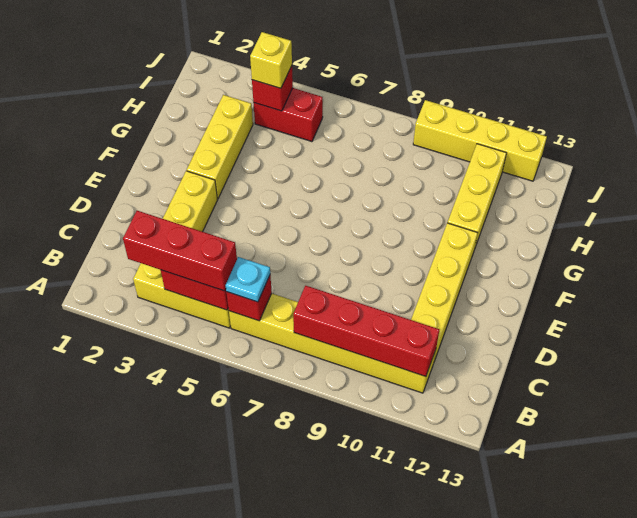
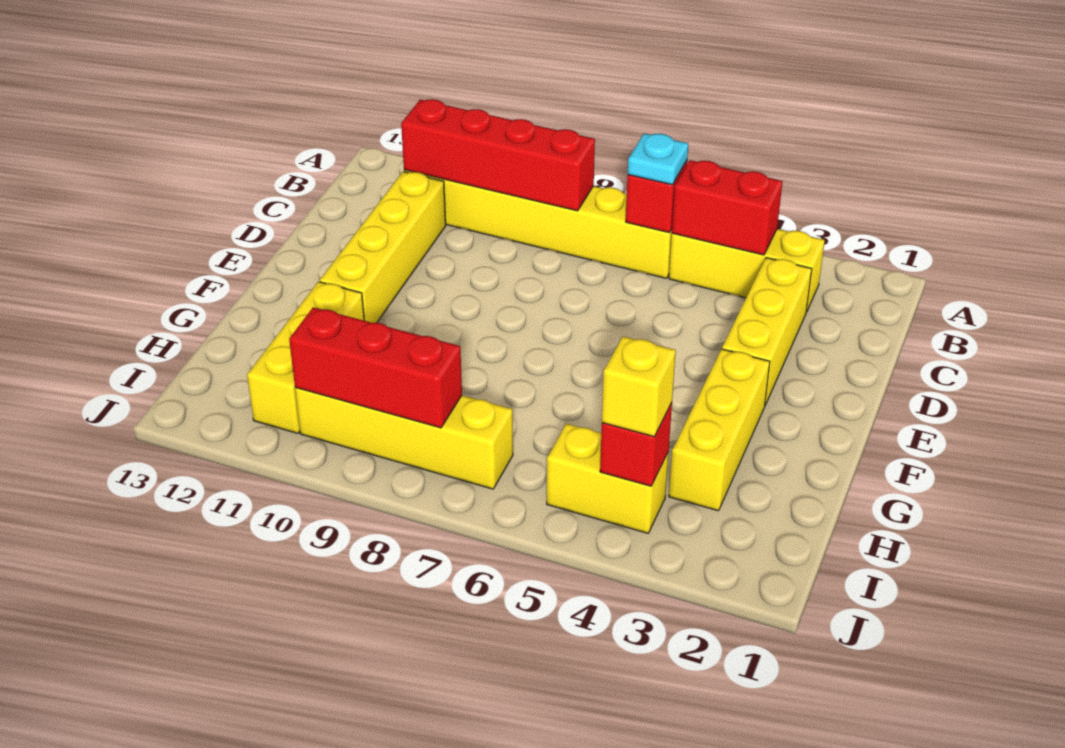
red brick B3:B5 level 3 -> red brick I8:I10 level 2
red brick I4:I5 level 1 -> yellow brick I4:I5 level 1
yellow brick J9:J12 level 1 -> yellow brick I7:I10 level 1

